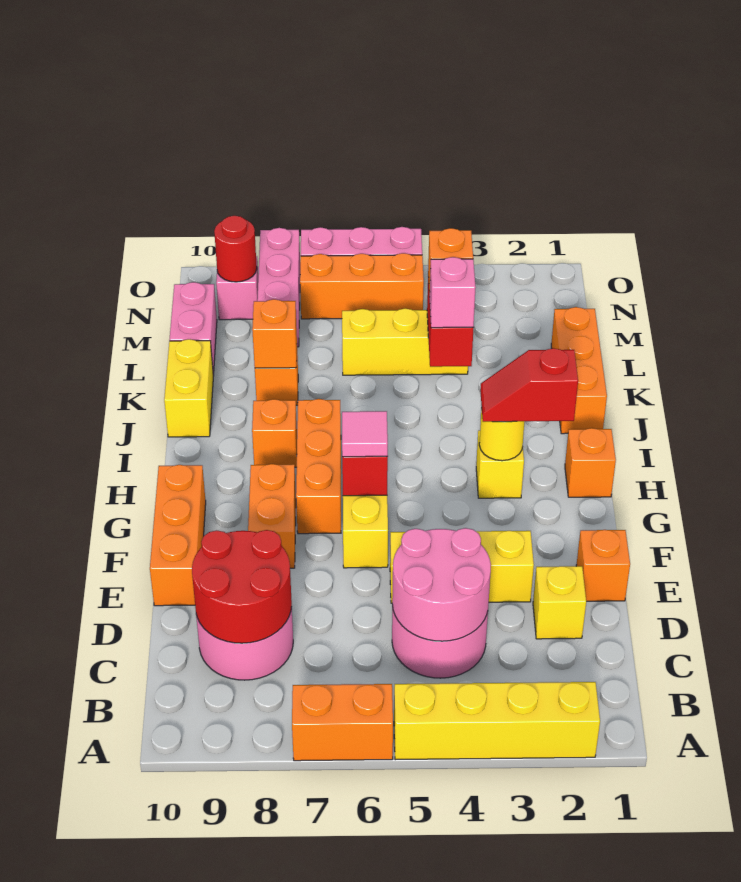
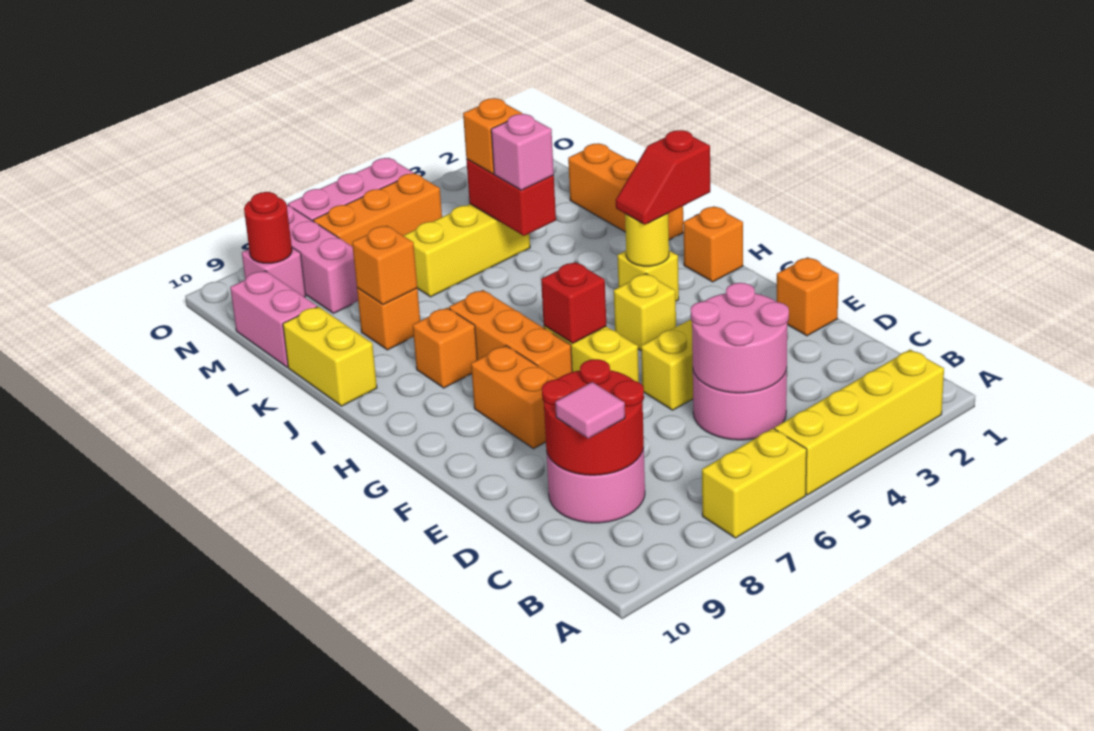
orange brick A6:A7 level 1 -> yellow brick A6:A7 level 1
yellow brick D2 level 1 -> yellow brick G4 level 1
orange brick E10:G10 level 1 -> none
pink tile G6 level 3 -> pink tile C9 level 3

